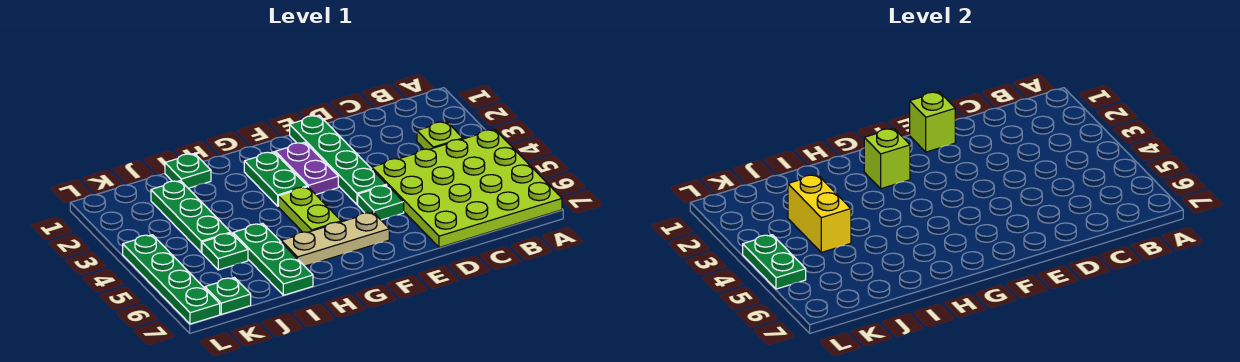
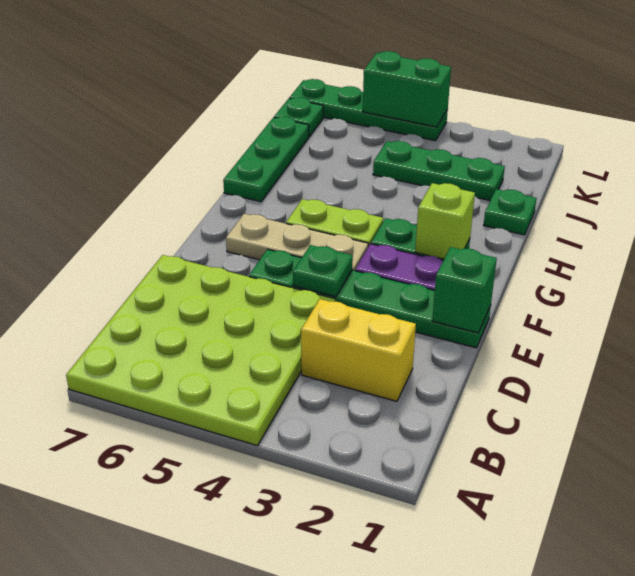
lime plate B3 level 1 -> none
lime brick E1 level 2 -> green brick E1 level 2
tan plate F6:H6 level 1 -> tan plate F4:F6 level 1
green plate I5:I7 level 1 -> green plate H7:J7 level 1
yellow brick J3:J4 level 2 -> yellow brick C2:C3 level 1
green plate J5 level 1 -> green plate E4 level 2
green plate L4:L5 level 2 -> green brick L4:L5 level 2

